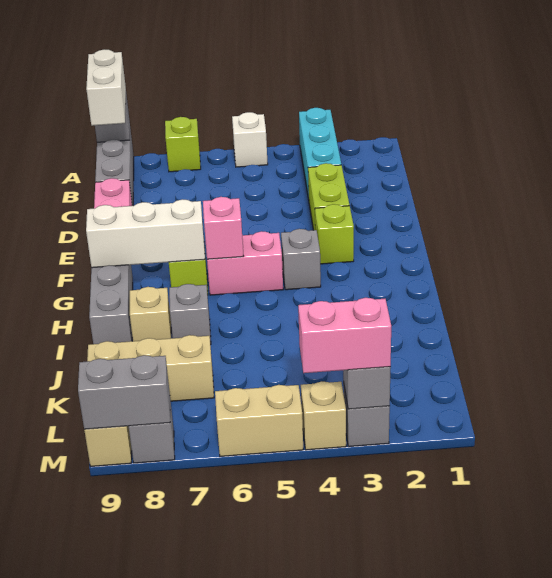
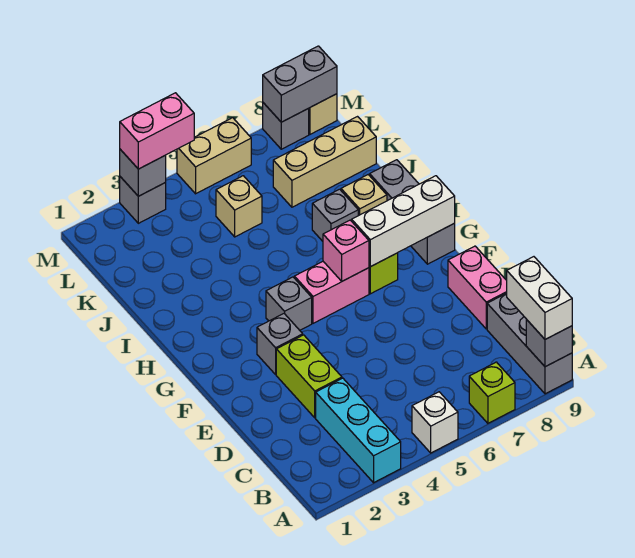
lime brick F3 level 1 -> grey brick F3 level 1
tan brick M4 level 1 -> tan brick K5 level 1

